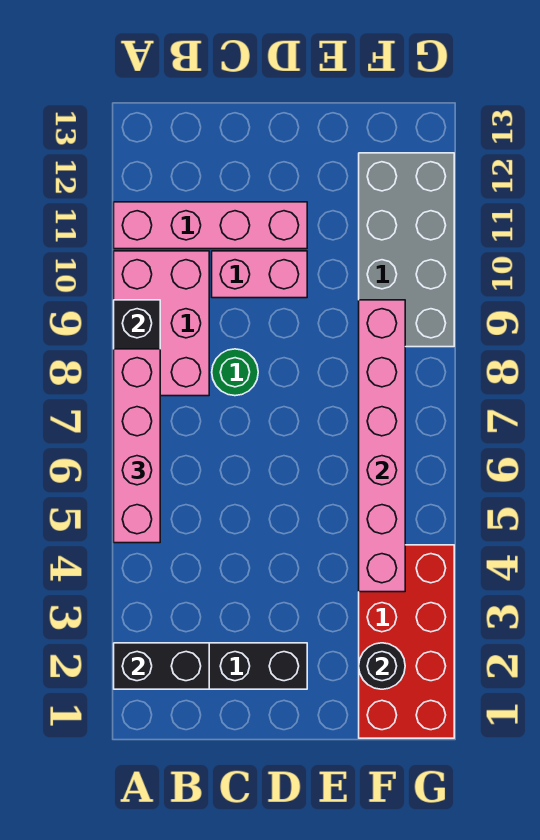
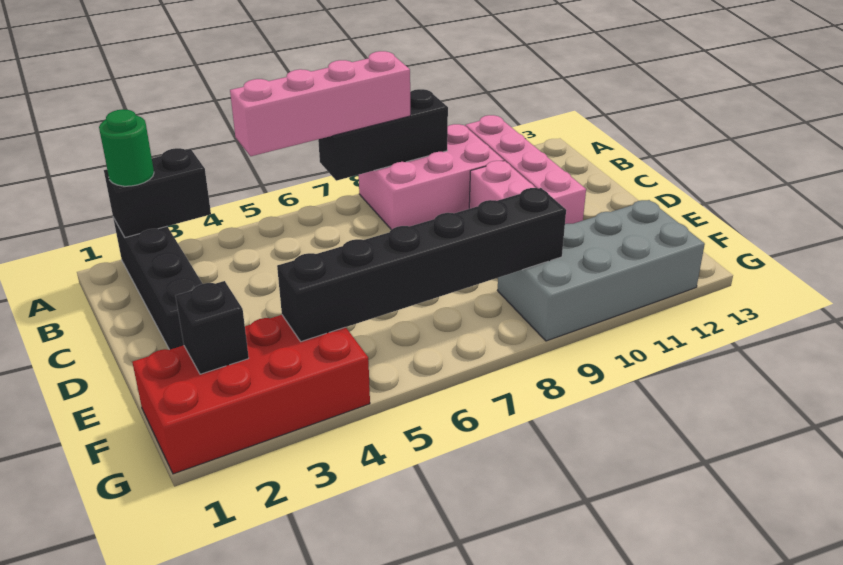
black brick A2:B2 level 2 -> black brick A2:A3 level 2
green round brick C8 level 1 -> green round brick A2 level 3
black round brick F2 level 2 -> black brick F2 level 2
pink brick F4:F9 level 2 -> black brick F4:F9 level 2

